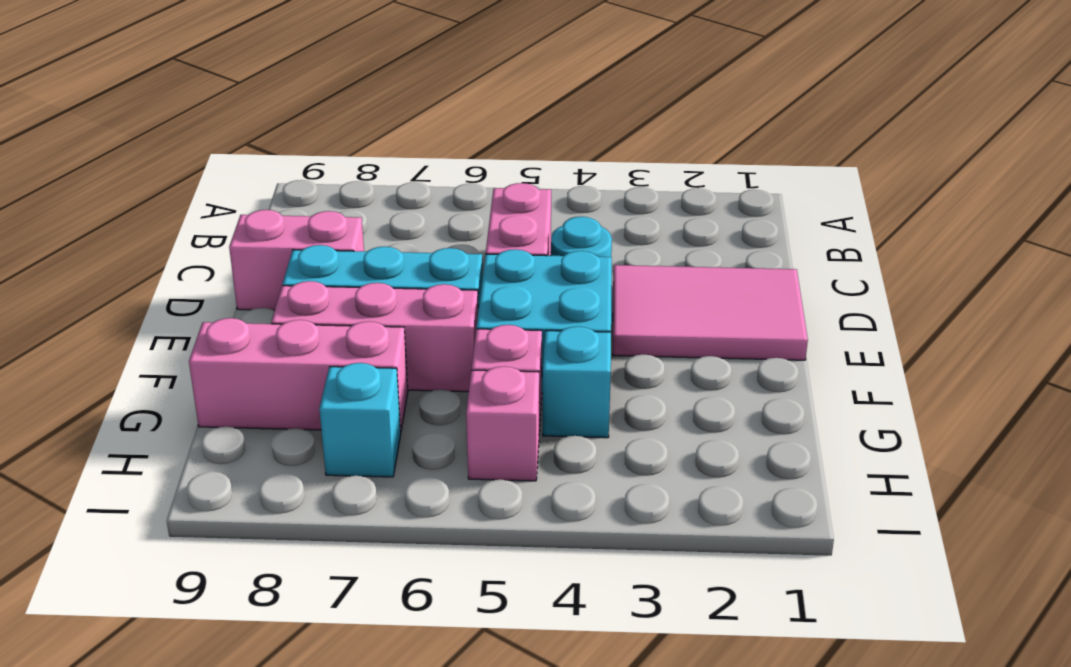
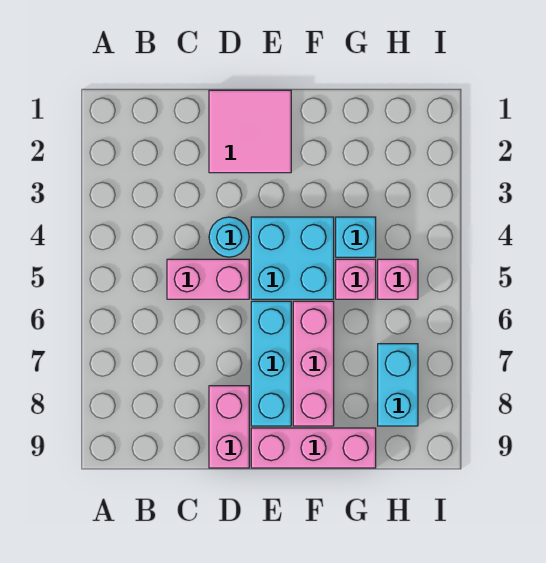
pink tile D1:E3 level 1 -> pink tile D1:E2 level 1
pink brick G7:G9 level 1 -> pink brick E9:G9 level 1
cyan brick H7 level 1 -> cyan brick H7:H8 level 1

